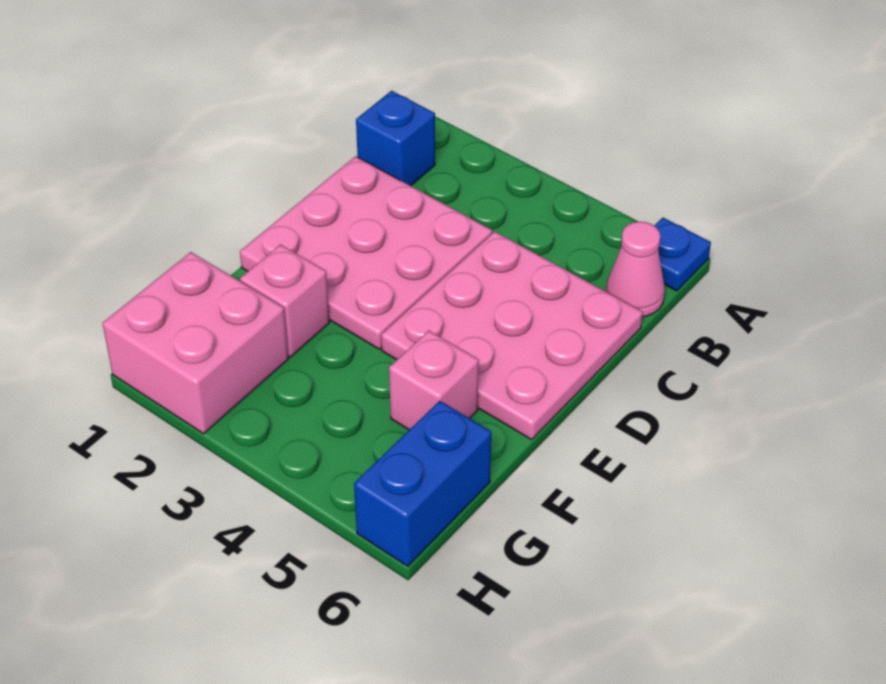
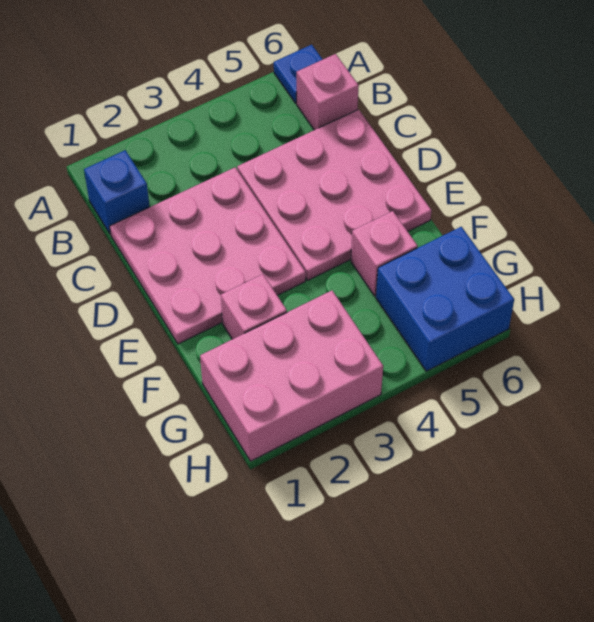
pink cone B6 level 1 -> pink brick B6 level 1
pink brick G1:H2 level 1 -> pink brick G1:H3 level 1
blue brick G6:H6 level 1 -> blue brick G5:H6 level 1

